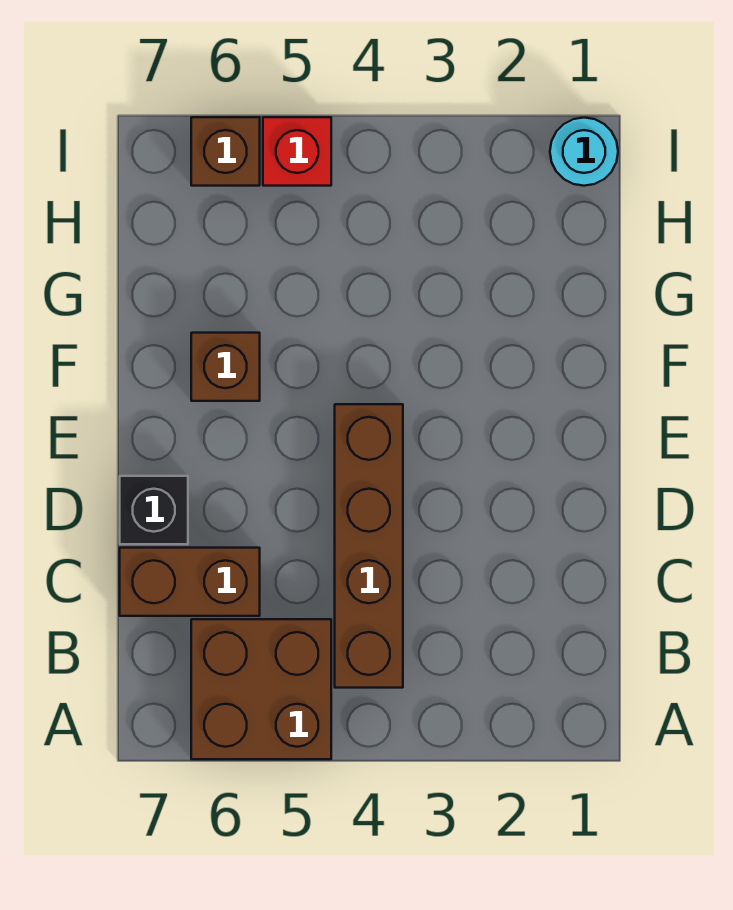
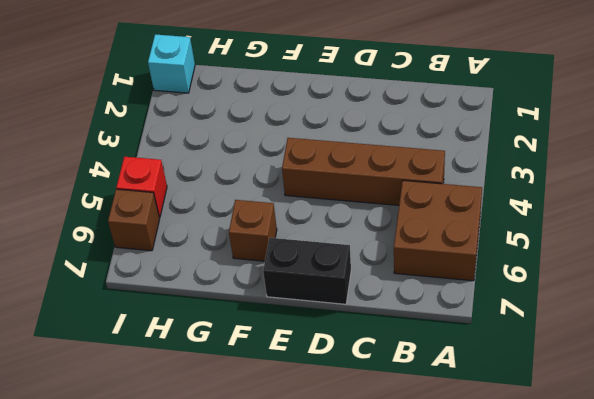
brown brick C6:C7 level 1 -> none
black brick D7 level 1 -> black brick D7:E7 level 1
cyan round brick I1 level 1 -> cyan brick I1 level 1

